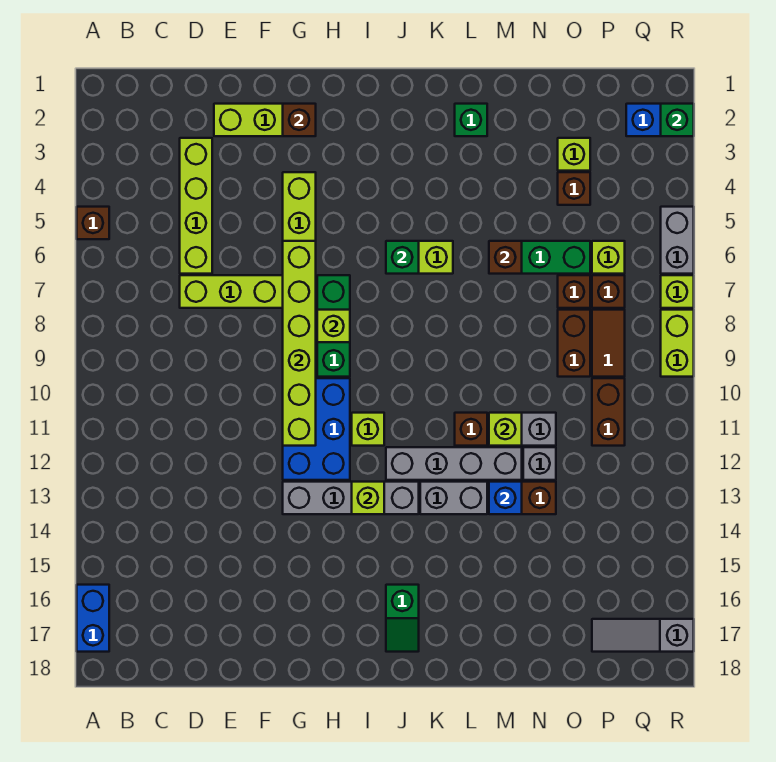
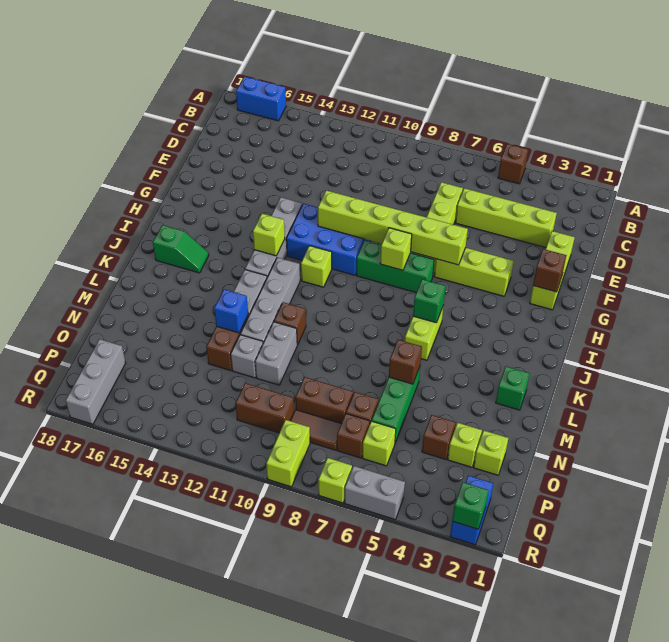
green slope J16:J17 level 1 top 16 -> green slope J16:J17 level 1 top 17
lime brick M11 level 2 -> lime brick O2 level 1
grey slope P17:R17 level 1 top R -> grey brick P17:R17 level 1
lime brick R8:R9 level 1 -> lime brick Q9:R9 level 1

